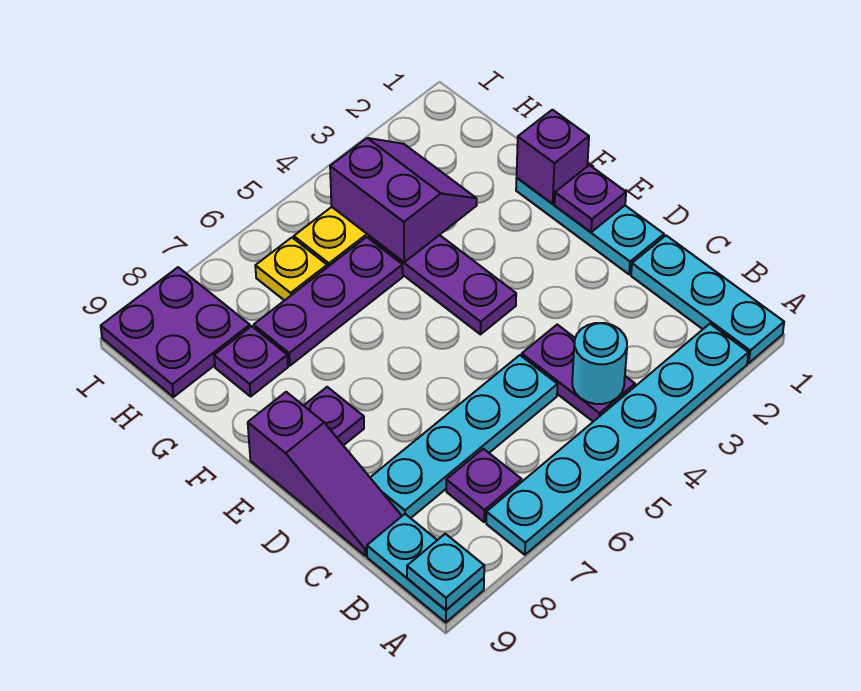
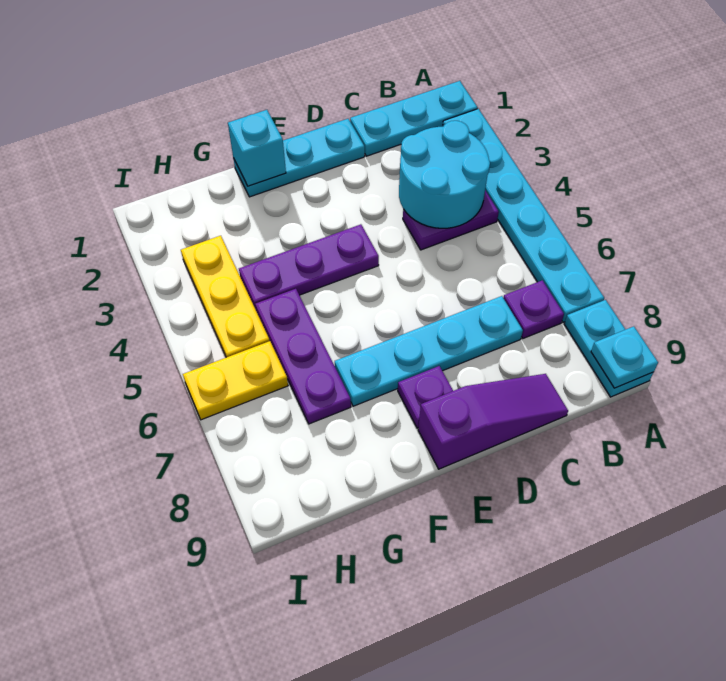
cyan plate A9:B9 level 1 -> cyan plate A8:A9 level 1
cyan round brick B4 level 2 -> cyan round brick B3:C4 level 2
cyan plate C5:C8 level 1 -> cyan plate C7:F7 level 1
purple plate E1 level 2 -> none
purple brick F1 level 2 -> cyan brick F1 level 2
purple slope G3:H4 level 2 top 4 -> none
purple plate G8 level 1 -> none
yellow plate H6 level 1 -> yellow plate H6:I6 level 1
purple plate H8:I9 level 1 -> none

